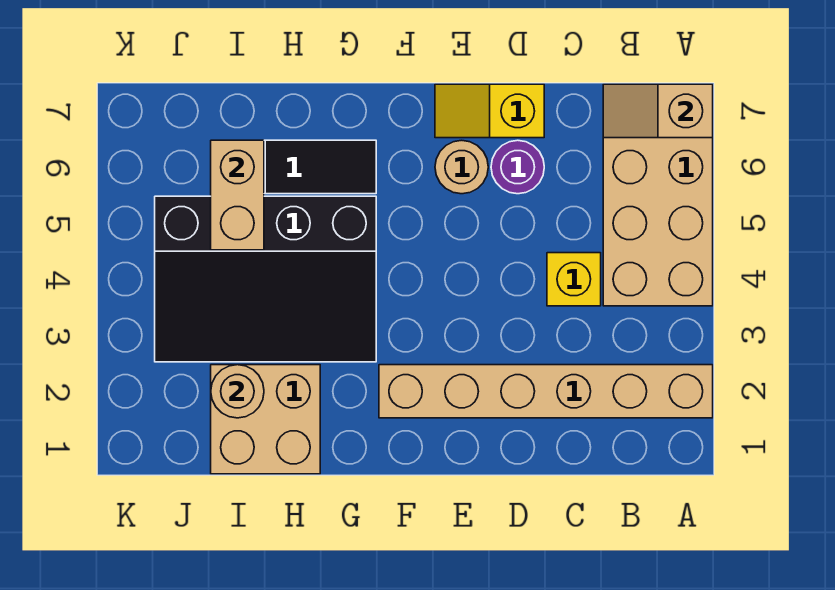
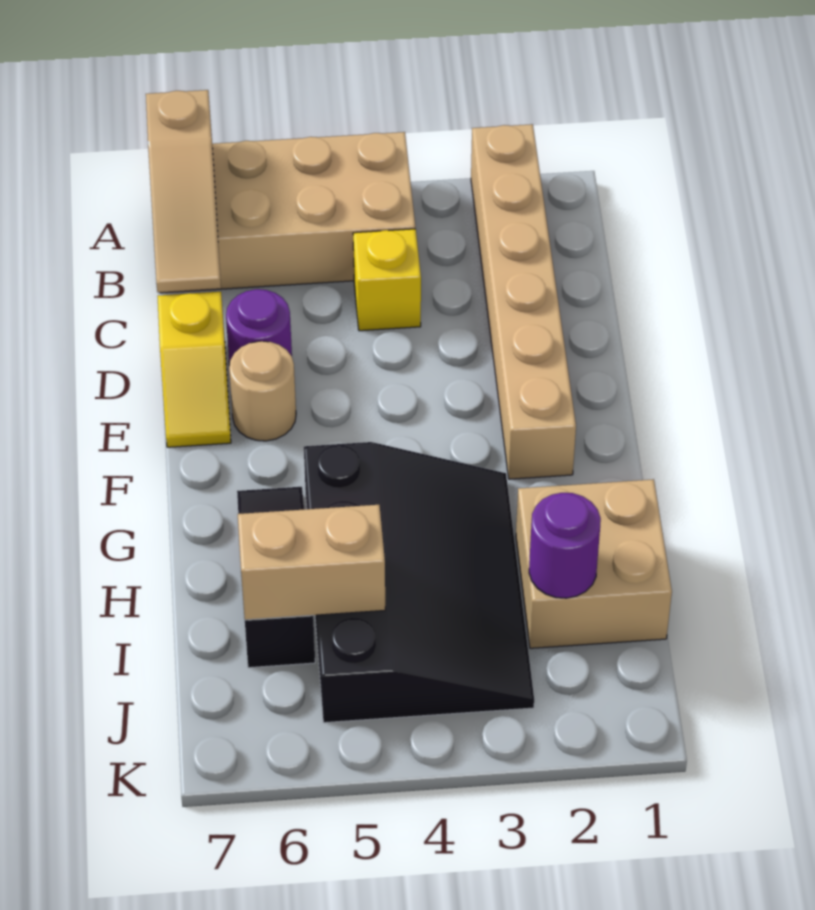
tan slope A7:B7 level 2 top A -> tan slope A7:C7 level 2 top A
tan round brick I2 level 2 -> purple round brick I2 level 2

